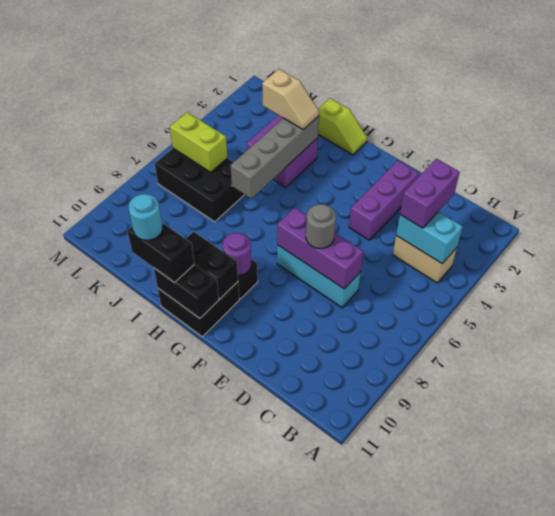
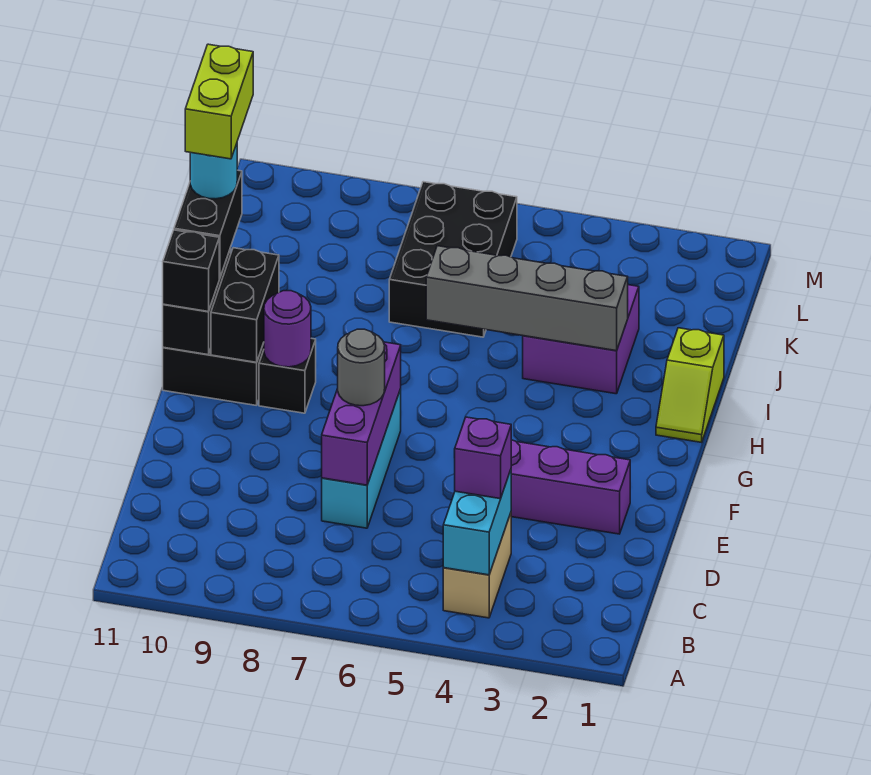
purple brick C3:C4 level 3 -> purple brick C4 level 3
none -> black brick G11 level 3
tan slope I3:J3 level 3 top J -> none
lime brick K6:L6 level 2 -> lime brick I11:J11 level 5

